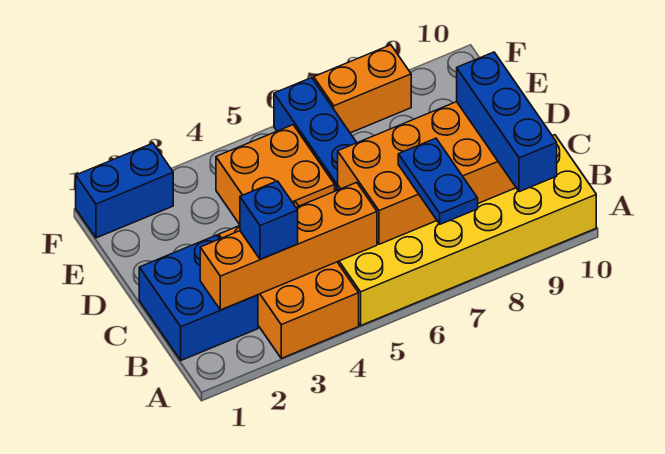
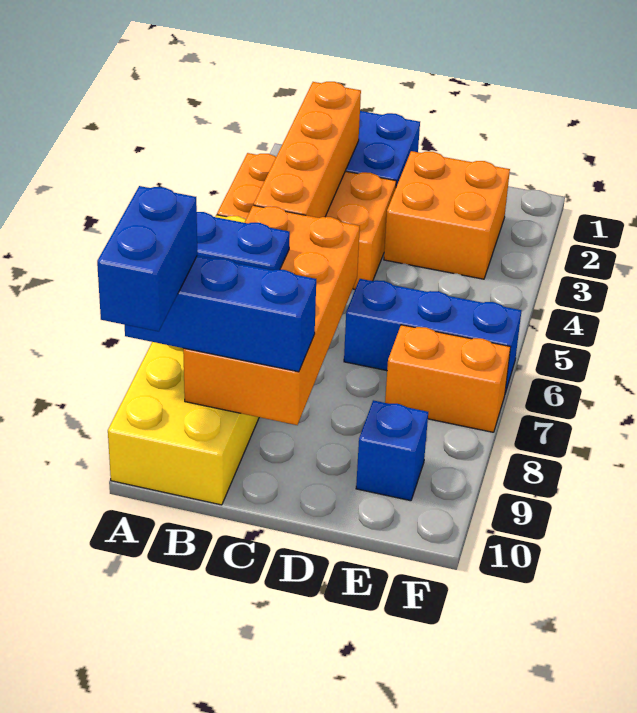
blue brick B3 level 3 -> blue brick E9 level 1
orange brick D4:E5 level 1 -> orange brick D2:E3 level 1
blue brick F1:F2 level 1 -> blue brick A9:A10 level 4
orange brick F7:F8 level 1 -> orange brick E7:F7 level 1

